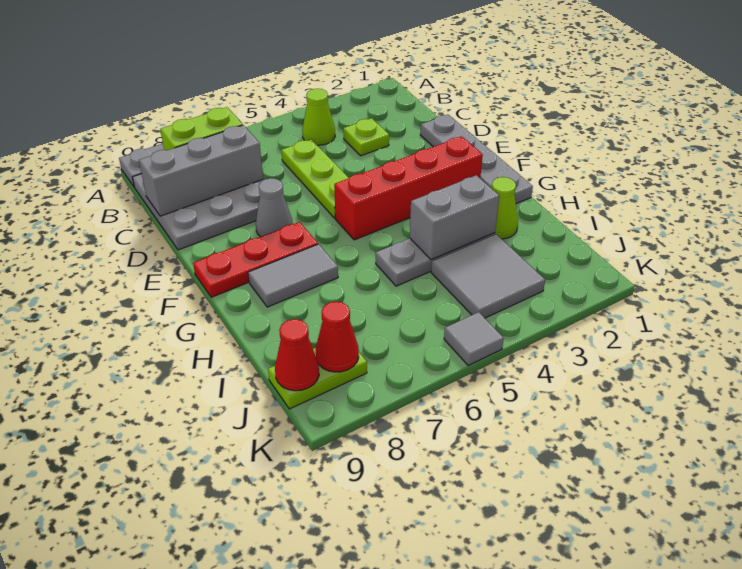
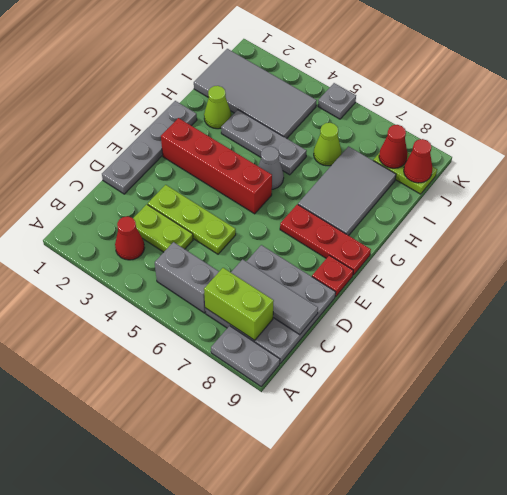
none -> red cone B3 level 1
lime cone B4 level 1 -> lime cone I6 level 1
lime plate C3 level 1 -> lime plate C3:C4 level 1
lime plate C5:E5 level 1 -> lime plate D3:D5 level 1
grey brick C7:C9 level 2 -> grey tile C7:C9 level 2
grey cone E7 level 1 -> grey cone G5 level 1
none -> red plate E9 level 1
grey tile G7:G8 level 1 -> grey tile G7:I8 level 1
grey brick H3:H4 level 2 -> grey brick B5:B6 level 1
grey tile I3:J4 level 1 -> grey tile I1:J4 level 1
grey tile K5 level 1 -> grey plate K5 level 1

